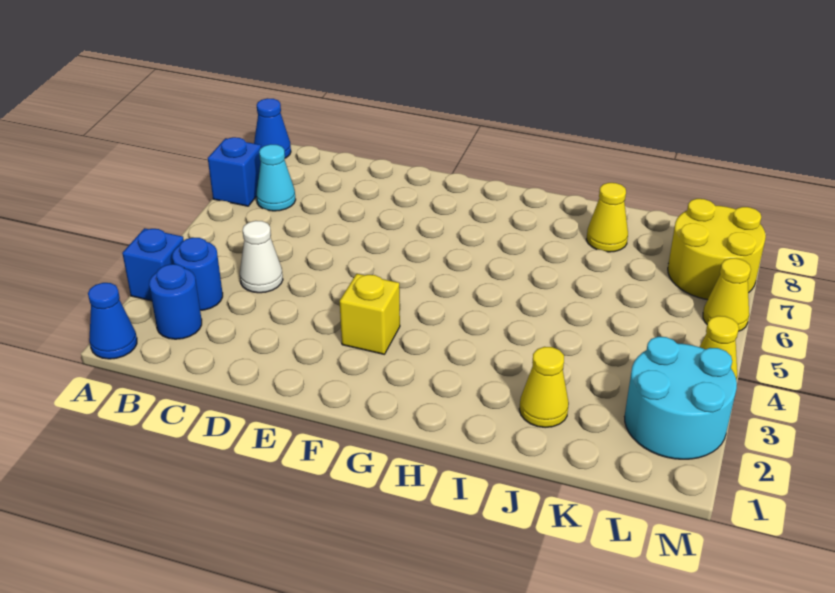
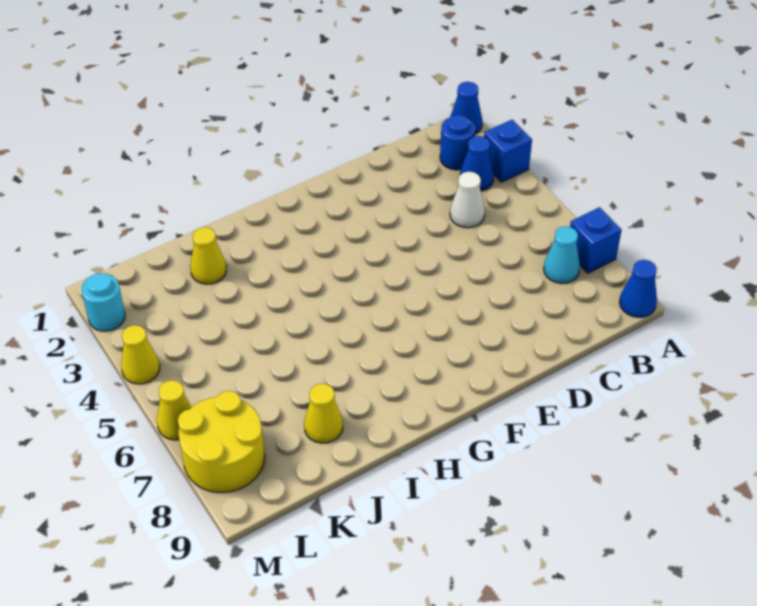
blue round brick B3 level 1 -> blue cone B3 level 1
yellow brick F3 level 1 -> none
cyan round brick L2:M3 level 1 -> cyan round brick M2 level 1

